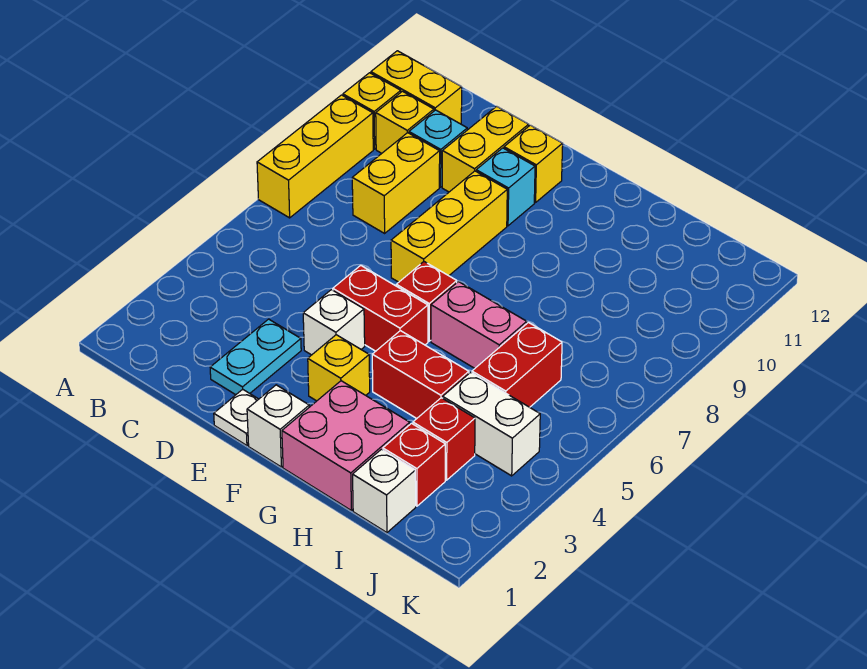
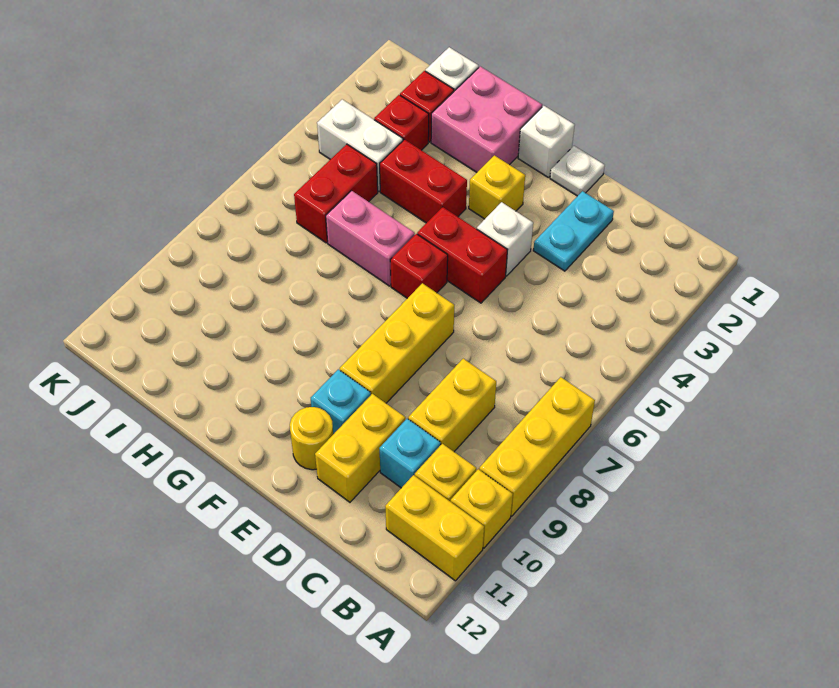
yellow brick E11 level 1 -> yellow round brick E11 level 1

